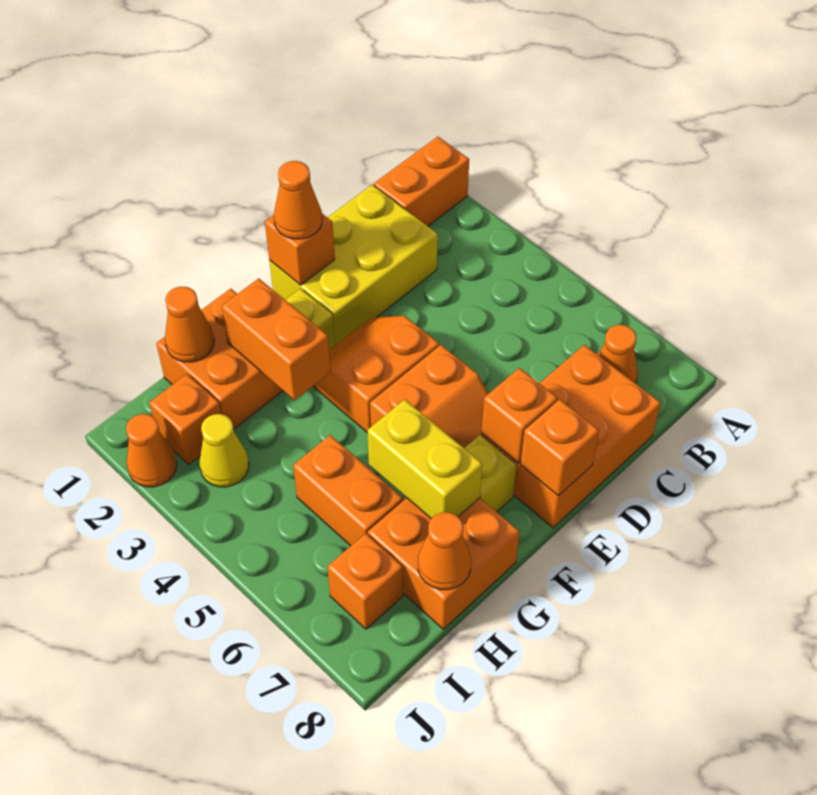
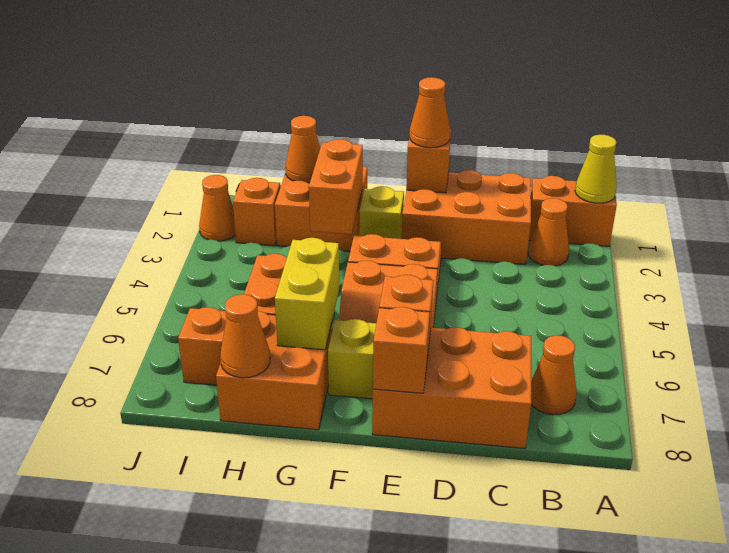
none -> orange cone B2 level 1
yellow brick C1:E2 level 1 -> orange brick C1:E2 level 1
yellow cone I3 level 1 -> yellow cone A1 level 2

